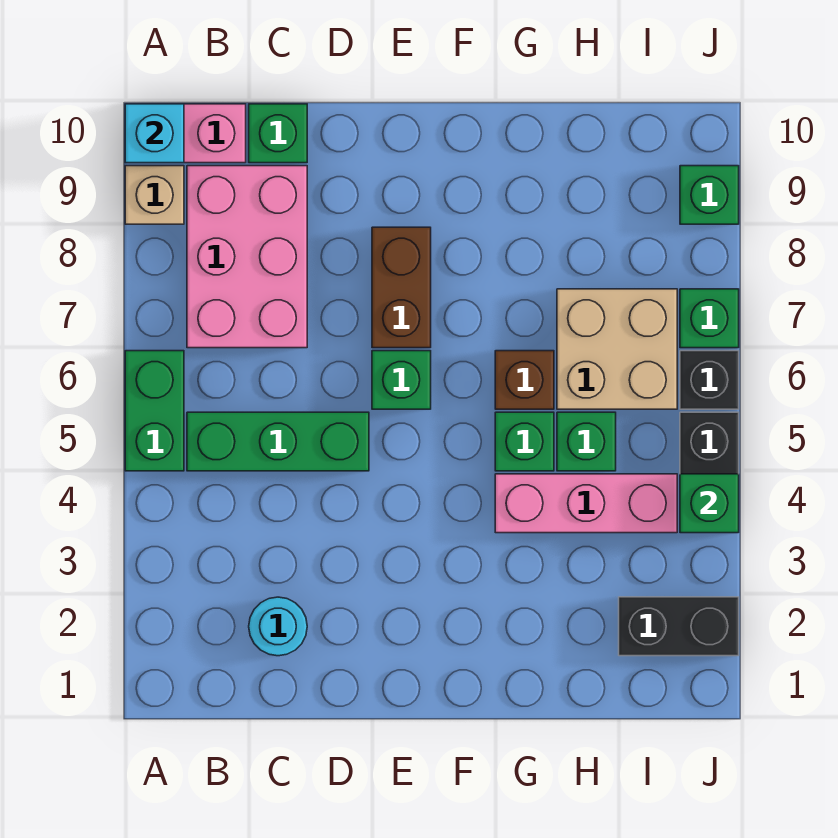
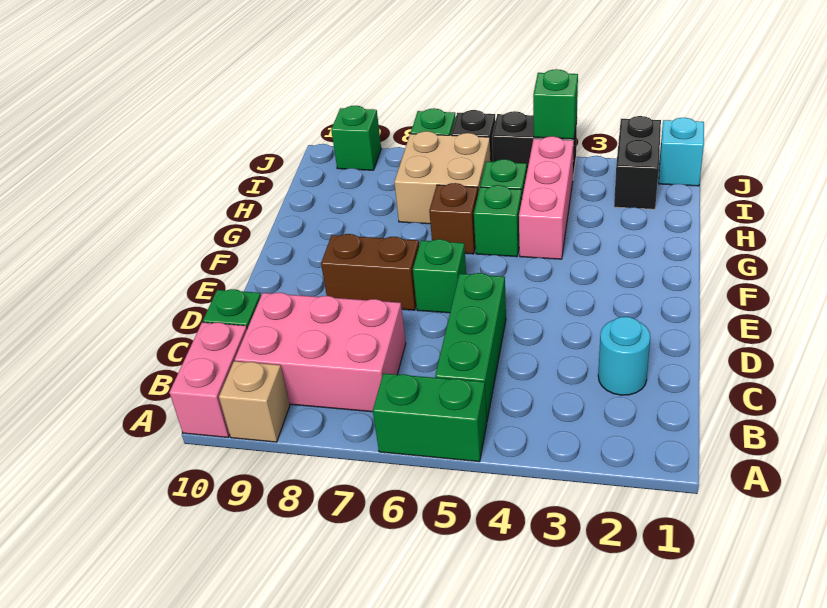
cyan brick A10 level 2 -> cyan brick J1 level 1

